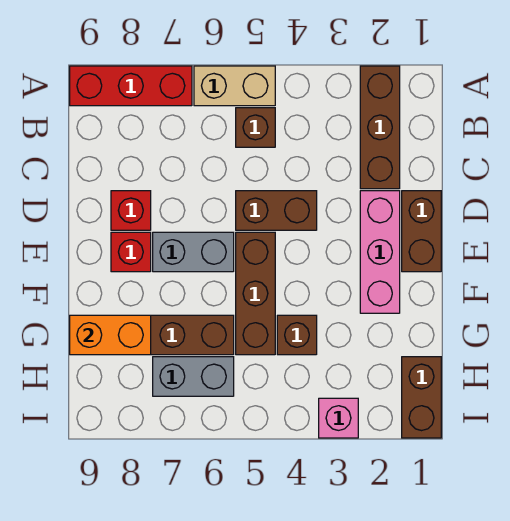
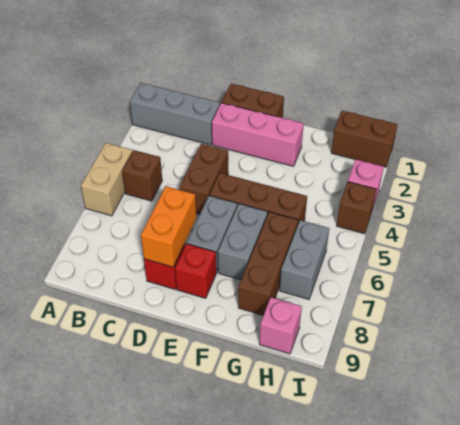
brown brick A2:C2 level 1 -> grey brick A2:C2 level 1
red brick A7:A9 level 1 -> none
none -> grey brick F6:F7 level 1
brown brick G4 level 1 -> brown brick I4 level 1
orange brick G8:G9 level 2 -> orange brick D7:D8 level 2
none -> pink brick H9 level 1

